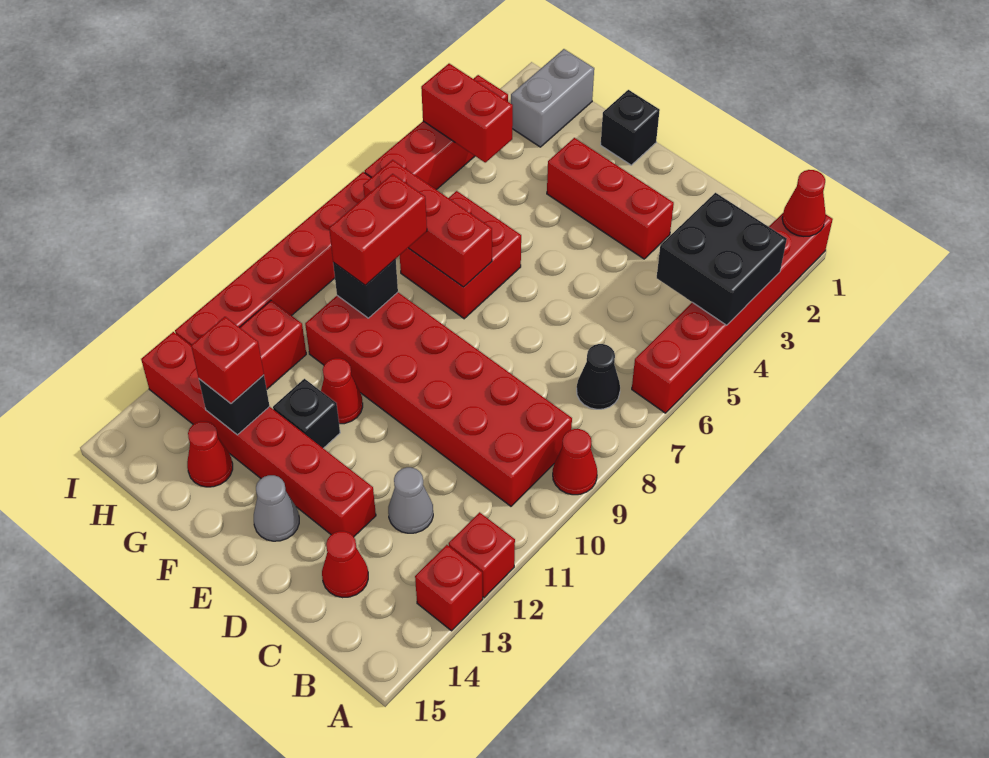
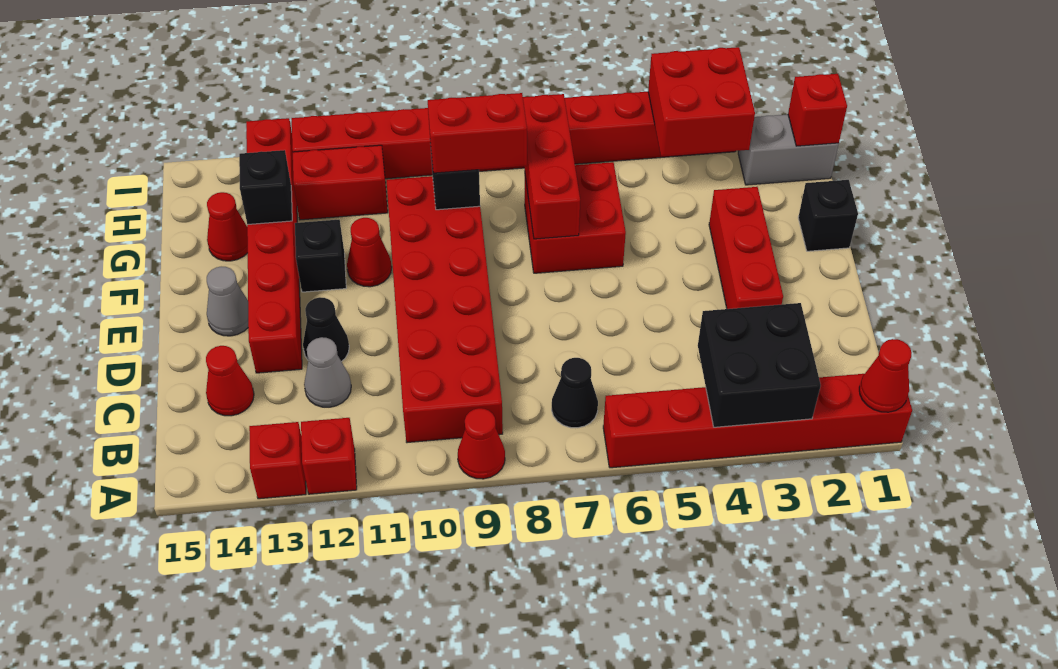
none -> black cone D12 level 1
red brick G13 level 3 -> red brick H1 level 2
red brick H4:I4 level 2 -> red brick H3:I4 level 2

